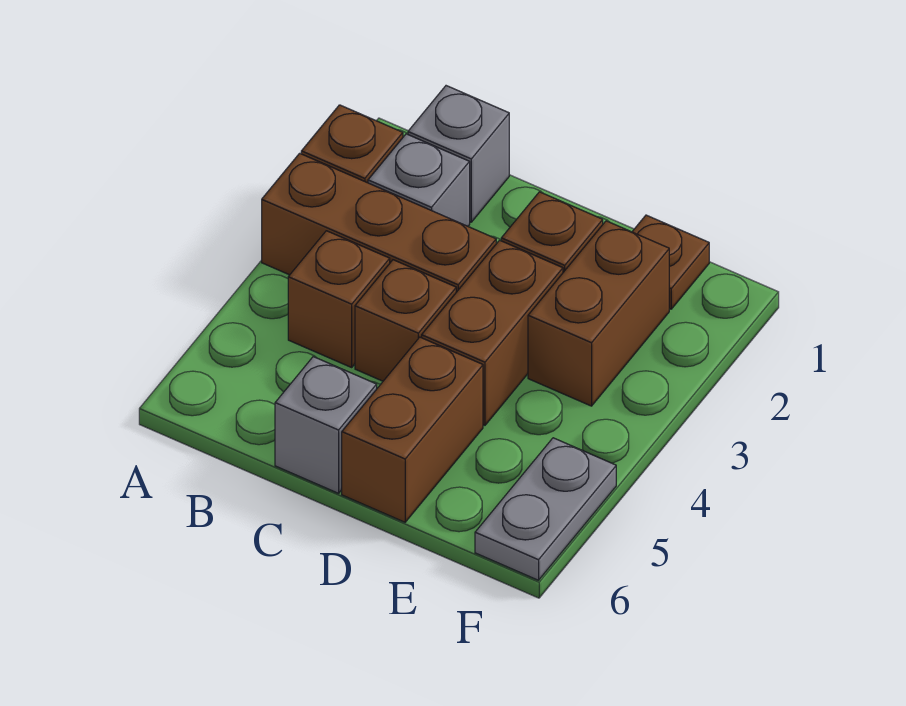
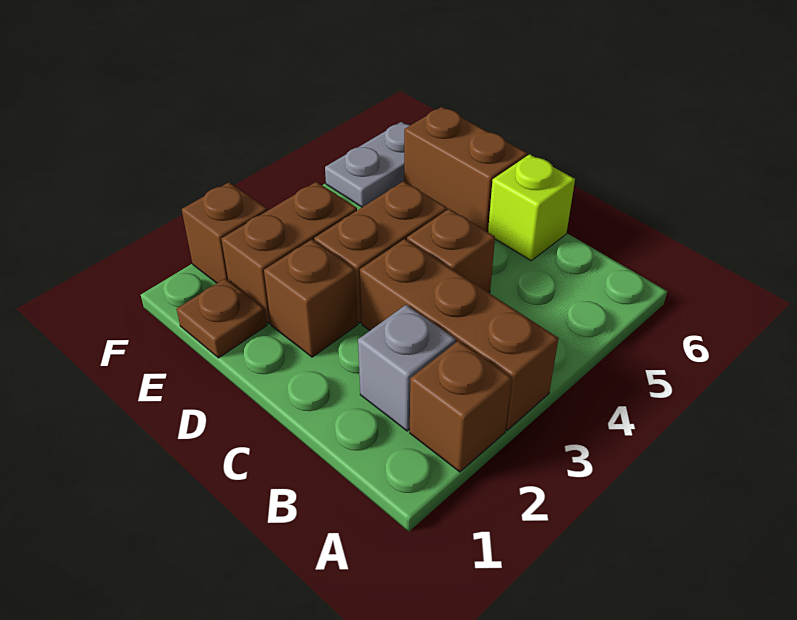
grey brick B1 level 1 -> none
brown brick B4 level 1 -> brown brick F2 level 1
grey brick C6 level 1 -> lime brick C6 level 1
brown brick D5:D6 level 1 -> brown brick D6:E6 level 1

